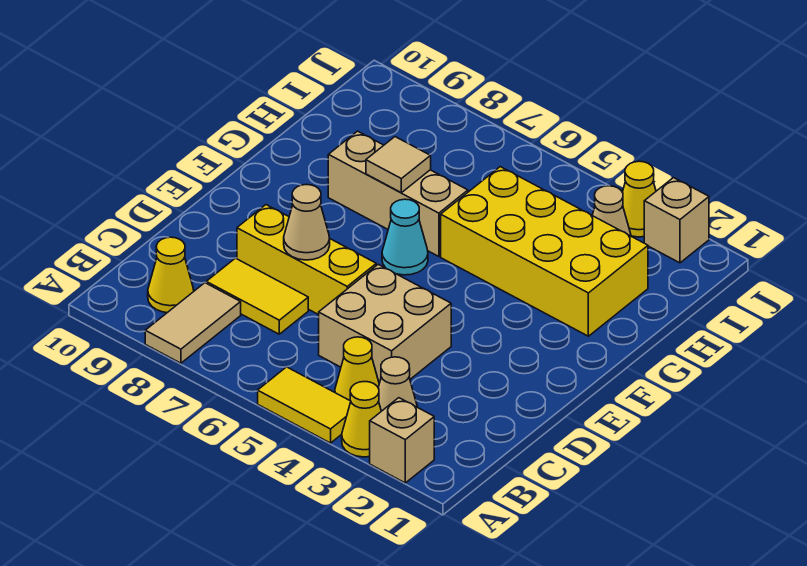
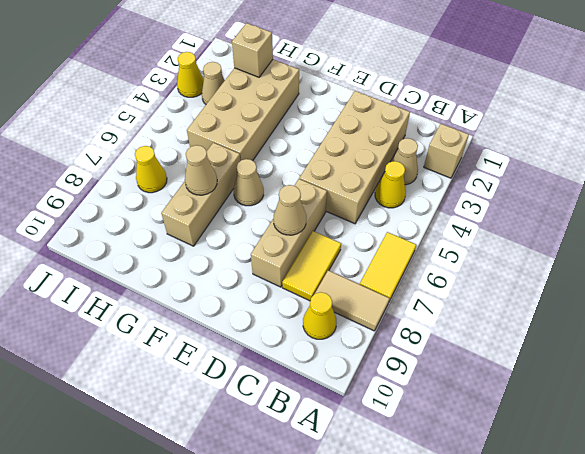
yellow cone A3 level 1 -> yellow cone I7 level 1
yellow tile A4:A5 level 1 -> yellow tile A6:A7 level 1
tan brick C4:D5 level 1 -> tan brick C2:D5 level 1
yellow brick D6:D8 level 1 -> tan brick D6:D8 level 1
cyan cone F6 level 1 -> tan cone F6 level 1
yellow brick G2:H5 level 1 -> tan brick G2:H5 level 1
tan tile G7 level 2 -> tan cone G7 level 2
tan brick J2 level 1 -> tan brick H2 level 2

